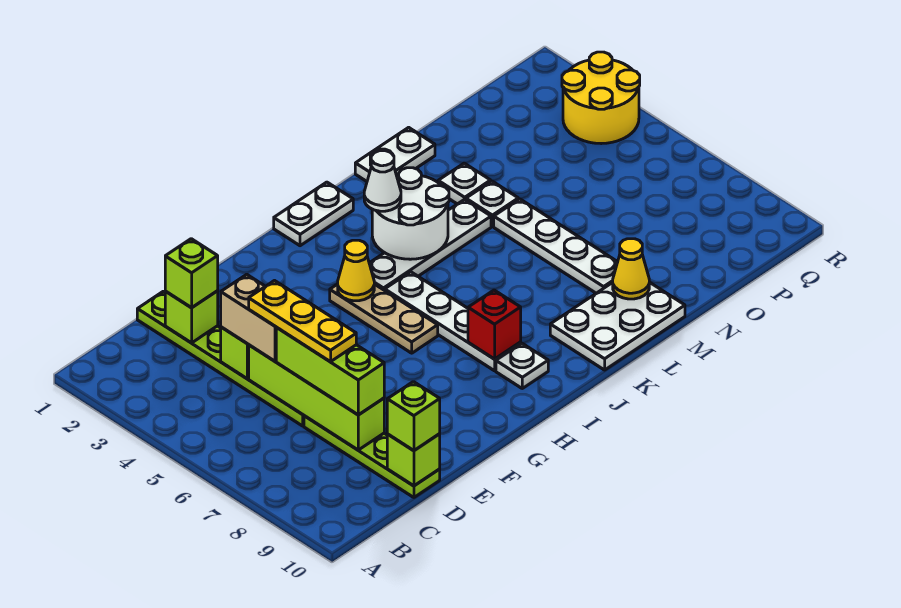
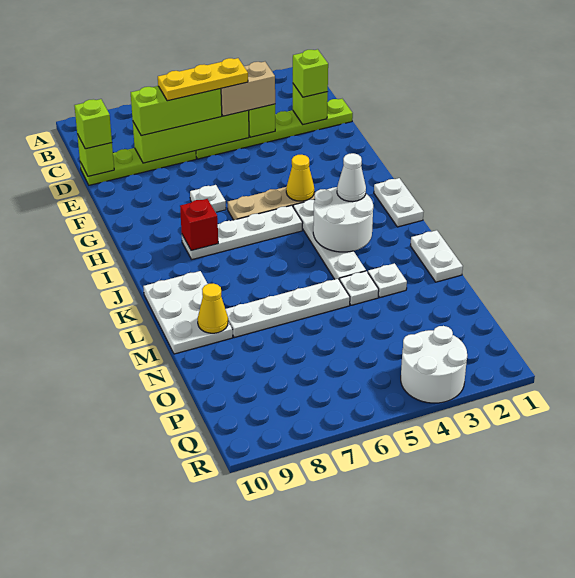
white plate I9 level 1 -> white plate G7 level 1
yellow round brick Q3:R4 level 1 -> white round brick Q3:R4 level 1

